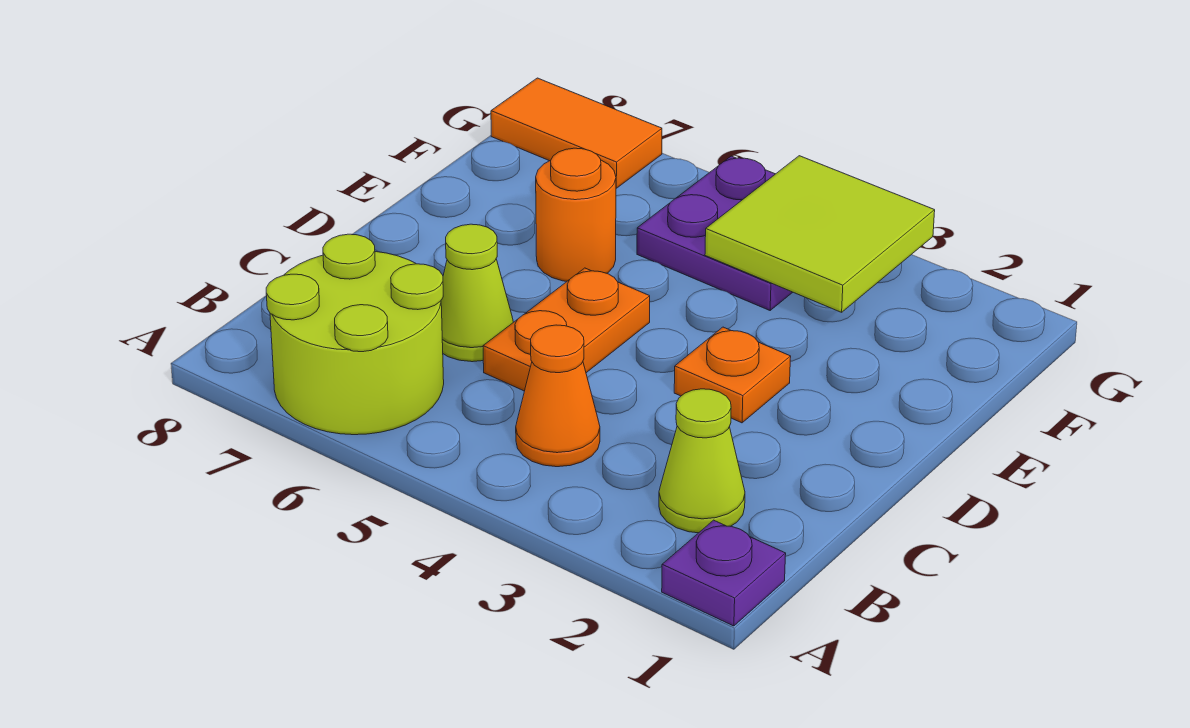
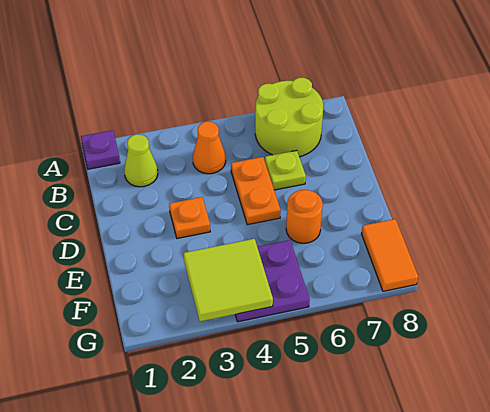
lime cone C6 level 1 -> lime plate C6 level 1
orange tile G7:G8 level 1 -> orange tile F8:G8 level 1

